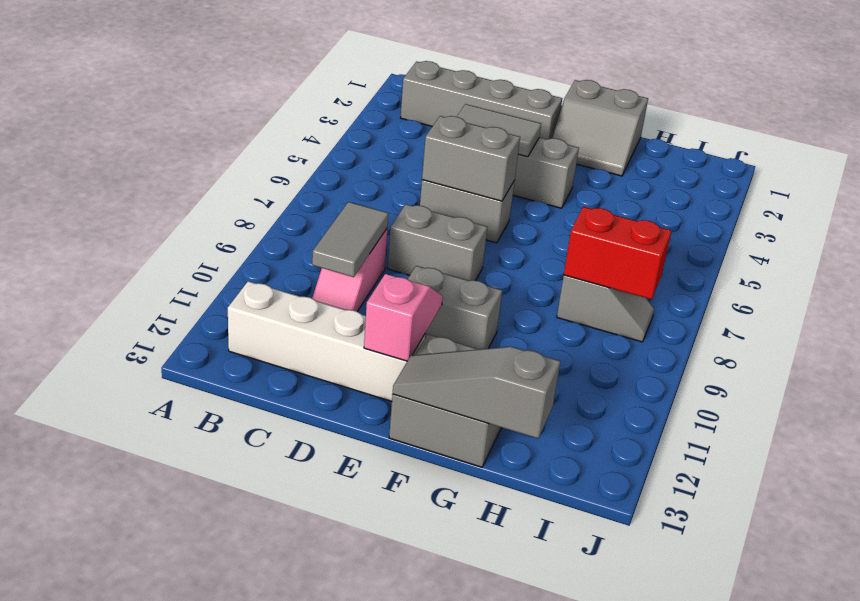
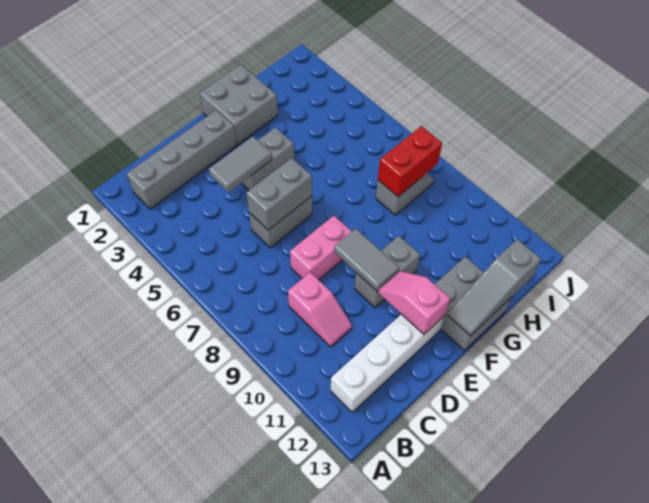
grey tile C9:C10 level 2 -> grey tile E9:E10 level 2
grey brick D8:E8 level 1 -> pink brick D8:E8 level 1
grey slope F1:G2 level 1 top 1 -> grey brick F1:G2 level 1

